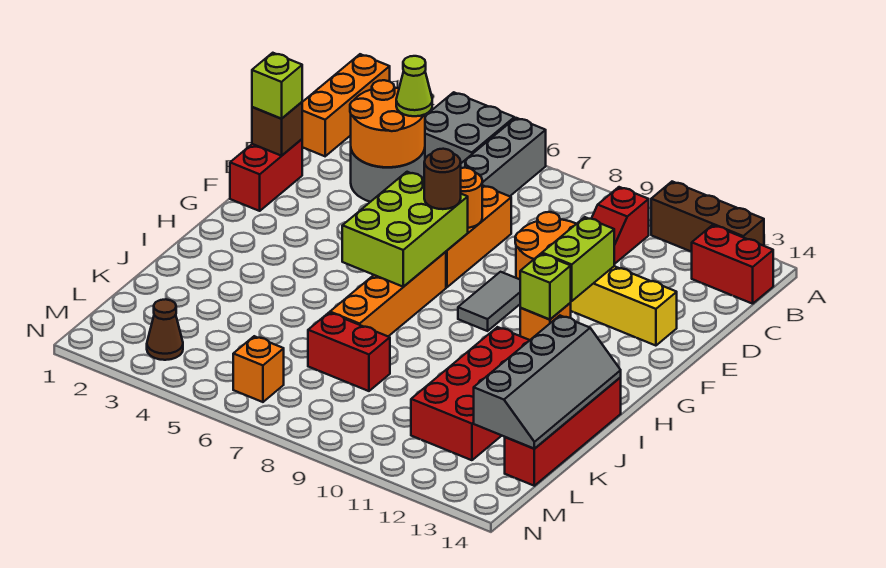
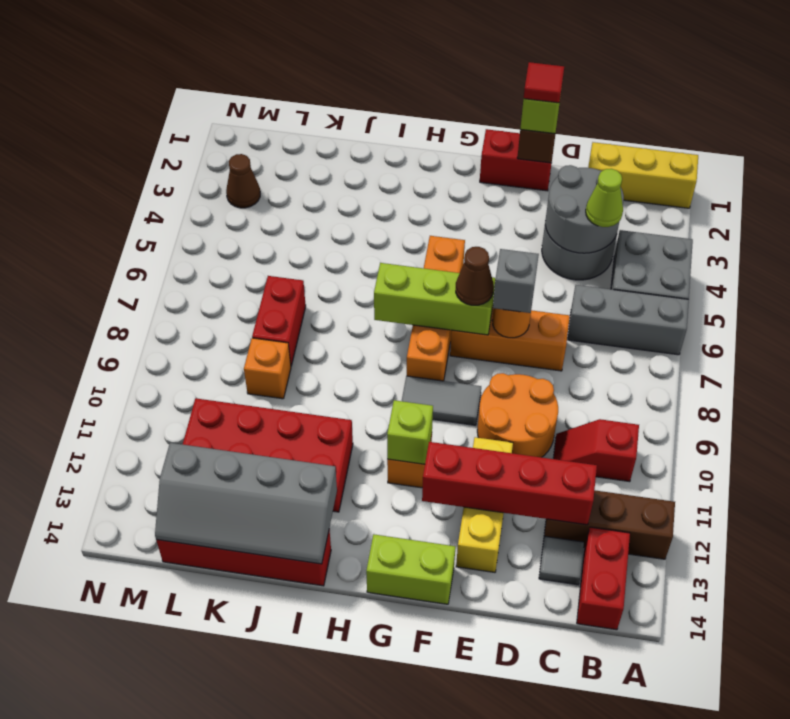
orange brick A1:C1 level 1 -> yellow brick A1:C1 level 1
brown brick A11:A13 level 1 -> brown brick A12:C12 level 1
orange round brick C3:D4 level 2 -> grey round brick C3:D4 level 2
none -> red brick C12:F12 level 2
none -> grey tile C13 level 1
none -> red tile E1 level 4
none -> grey brick E7 level 3
lime brick E11:F11 level 2 -> lime brick F14:G14 level 1
lime brick F6:H7 level 2 -> lime brick F7:H7 level 2
brown round brick F7 level 3 -> brown cone F7 level 3
orange brick G7:J7 level 1 -> orange brick G5:G8 level 1
orange brick M6 level 1 -> orange brick K9 level 1

